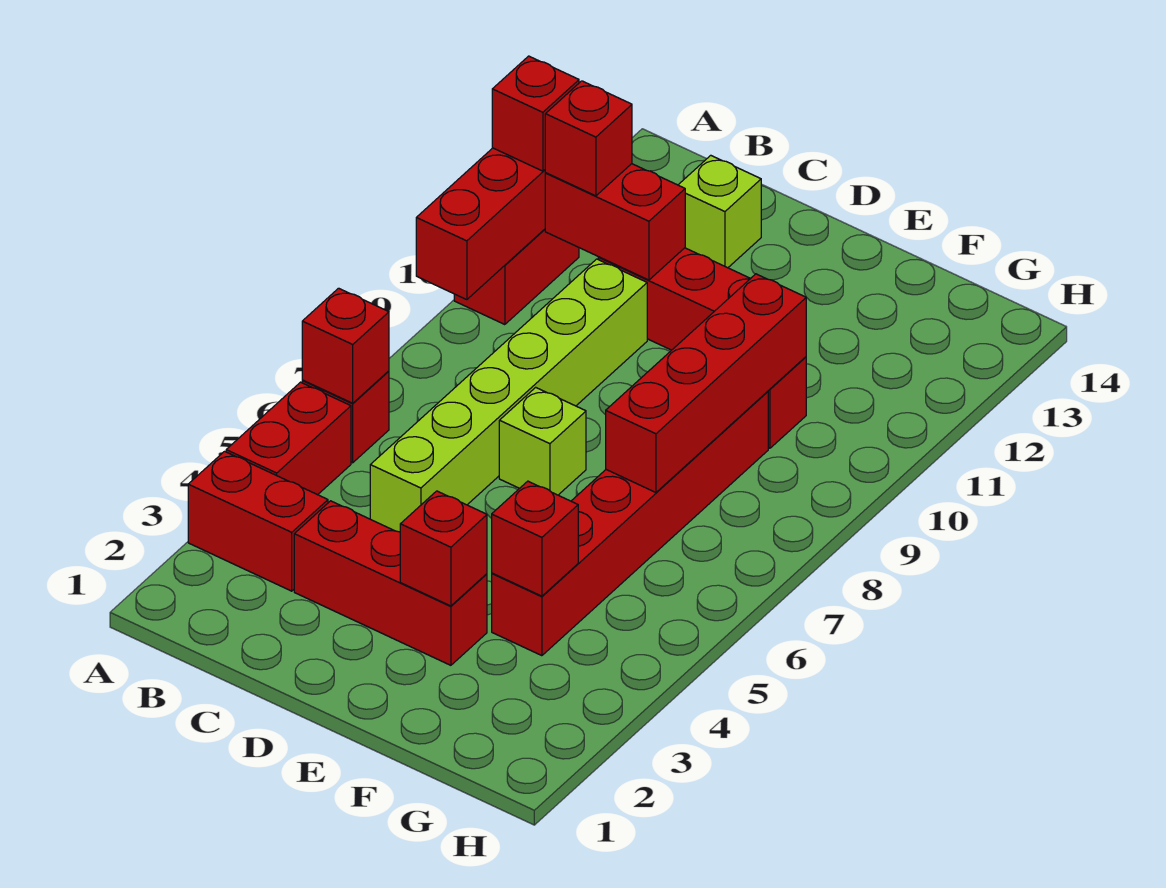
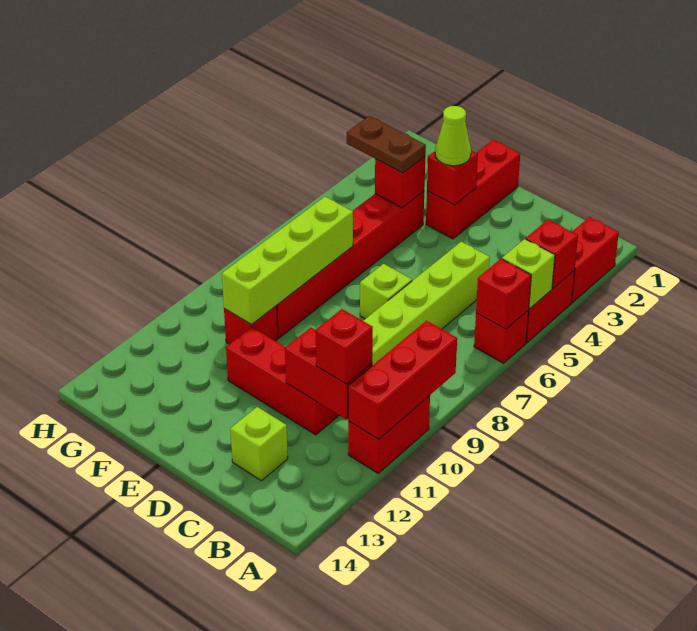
red brick A3:B3 level 1 -> red brick A2:A3 level 1
none -> lime brick A5 level 2
red brick A11 level 3 -> red brick A4 level 2
red brick C3:E3 level 1 -> red brick E1:E3 level 1
none -> lime cone E3 level 3
none -> brown plate F4:G4 level 3
red brick F7:F10 level 2 -> lime brick F7:F10 level 2

